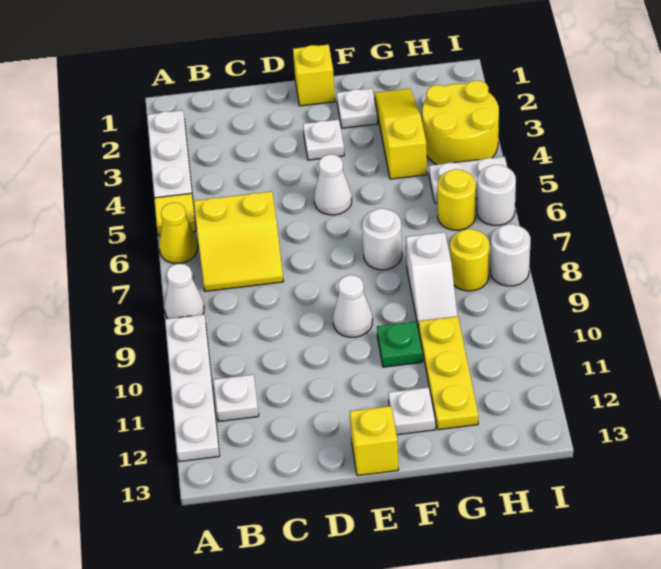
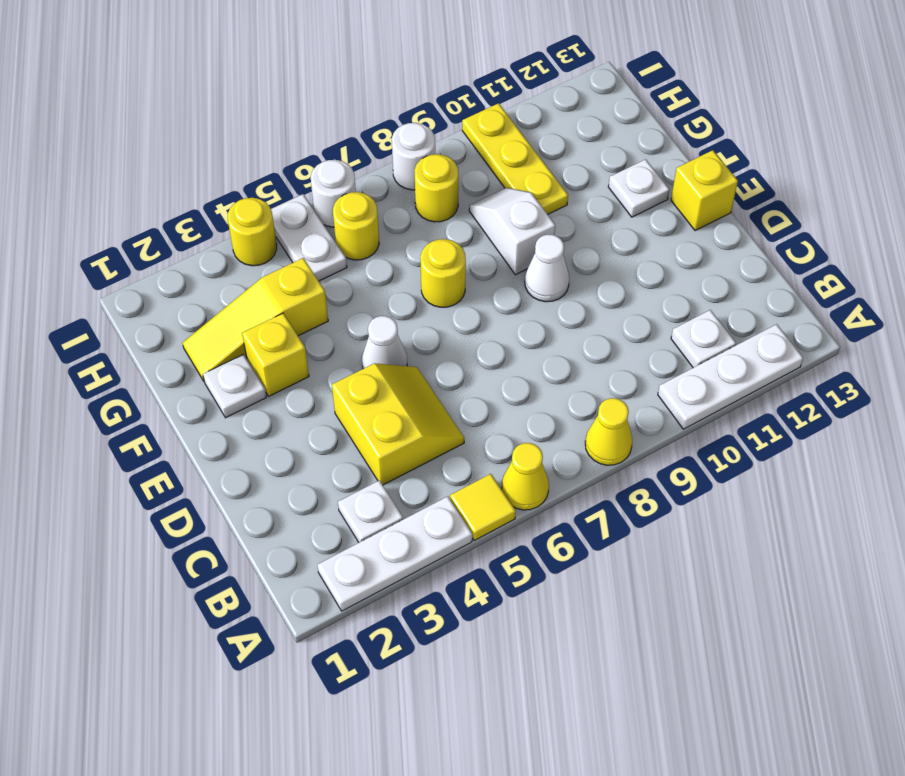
white cone A8 level 1 -> yellow cone A8 level 1
white plate A9:A12 level 1 -> white plate A10:A12 level 1
yellow slope B6:C7 level 1 top 6 -> yellow slope C4:D5 level 1 top 4
yellow brick E1 level 1 -> yellow brick F3 level 1
white plate E3 level 1 -> white plate B3 level 1
white round brick F7 level 1 -> yellow round brick F7 level 1
green plate F10 level 1 -> none
white slope G8:G9 level 1 top 8 -> white slope F9:G9 level 1 top F
yellow plate G10:G12 level 1 -> yellow plate G10:I10 level 1
yellow round brick H3:I4 level 1 -> yellow round brick I4 level 1

